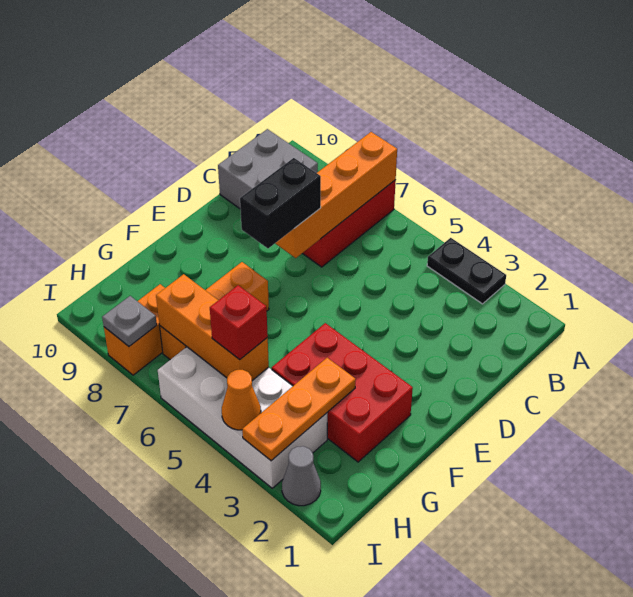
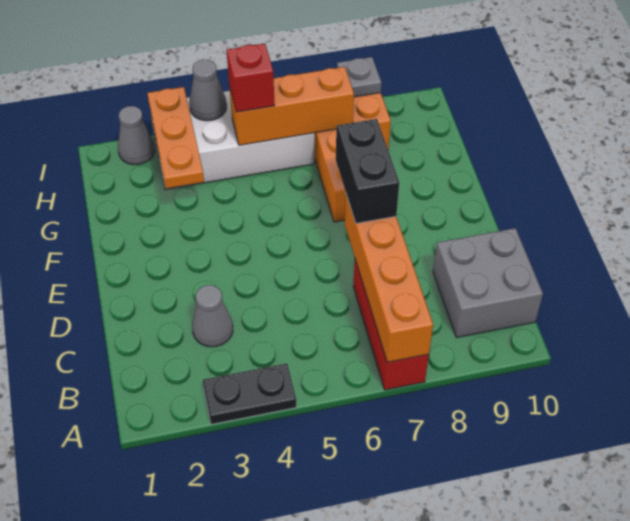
none -> grey cone C3 level 1
red brick F2:G4 level 1 -> none
orange cone I4 level 2 -> grey cone I4 level 2

